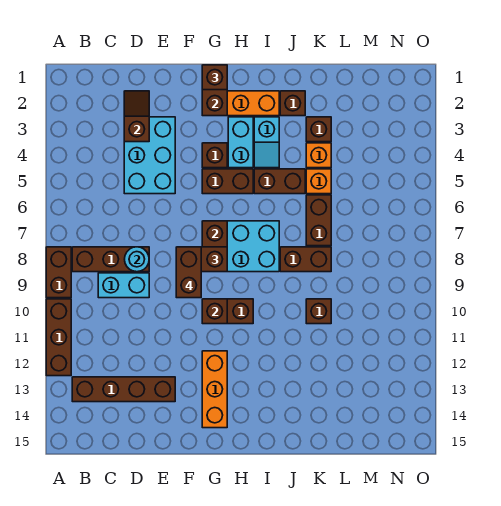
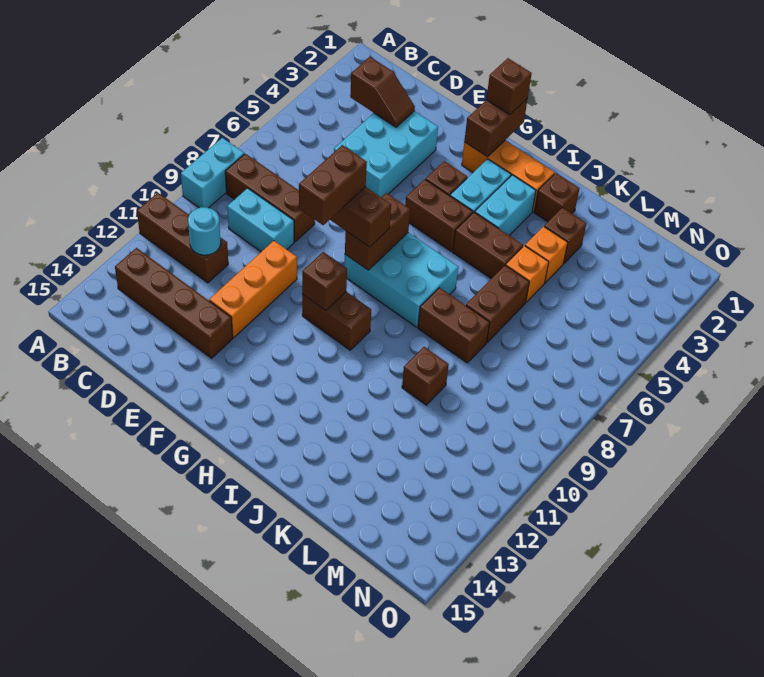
brown brick A8:A9 level 1 -> cyan brick A8:A9 level 1
brown brick A10:A12 level 1 -> brown brick A11:C11 level 1
brown slope D2:D3 level 2 top 3 -> brown slope C3:D3 level 2 top C
cyan round brick D8 level 2 -> cyan round brick C11 level 2
orange brick G12:G14 level 1 -> orange brick E10:E12 level 1
cyan slope I3:I4 level 1 top 3 -> cyan brick I3:I4 level 1

